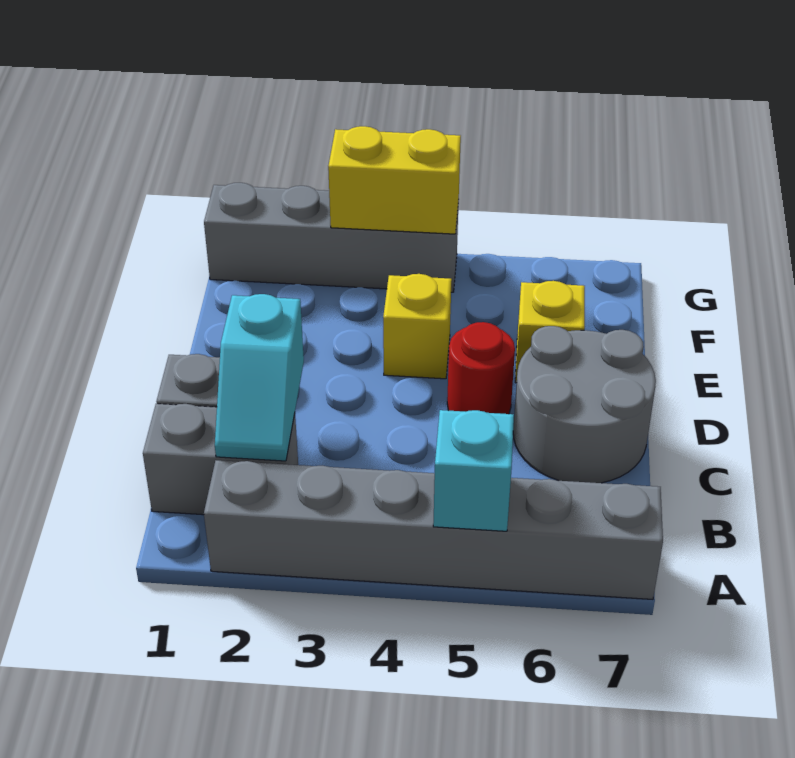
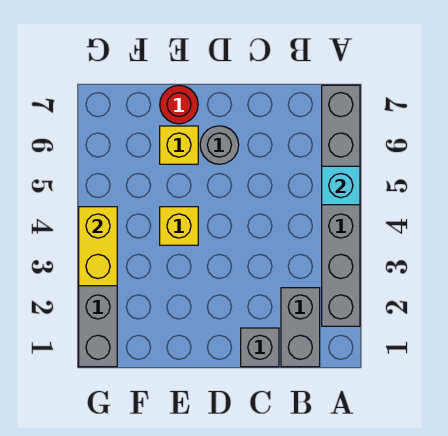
cyan slope B2:C2 level 2 top C -> none
grey round brick C6:D7 level 1 -> grey round brick D6 level 1
red round brick D5 level 1 -> red round brick E7 level 1

